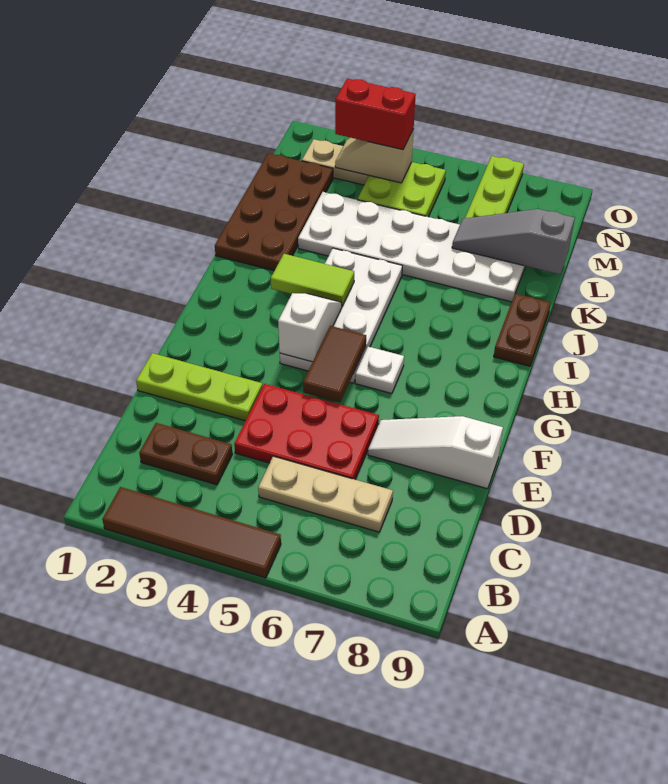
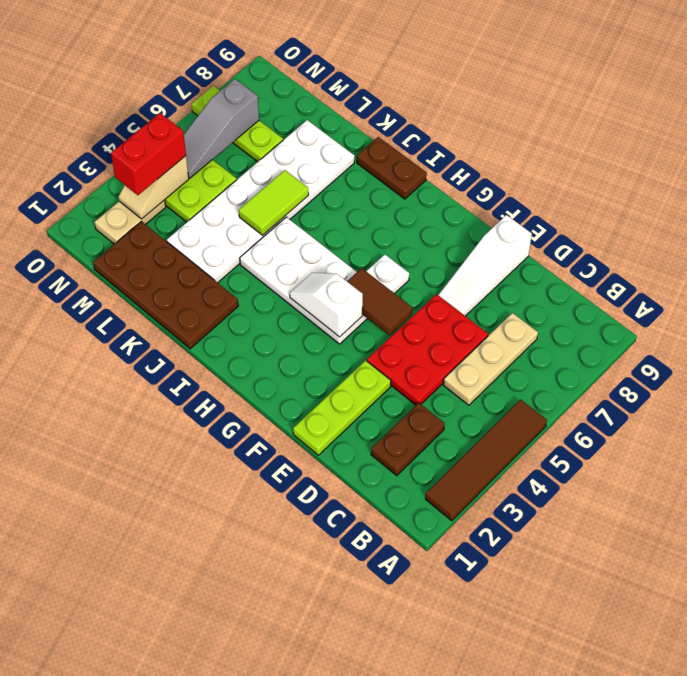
lime tile I3:I4 level 2 -> lime tile K5:K6 level 2
grey slope L7:L9 level 2 top 9 -> grey slope N5:N7 level 2 top 7

